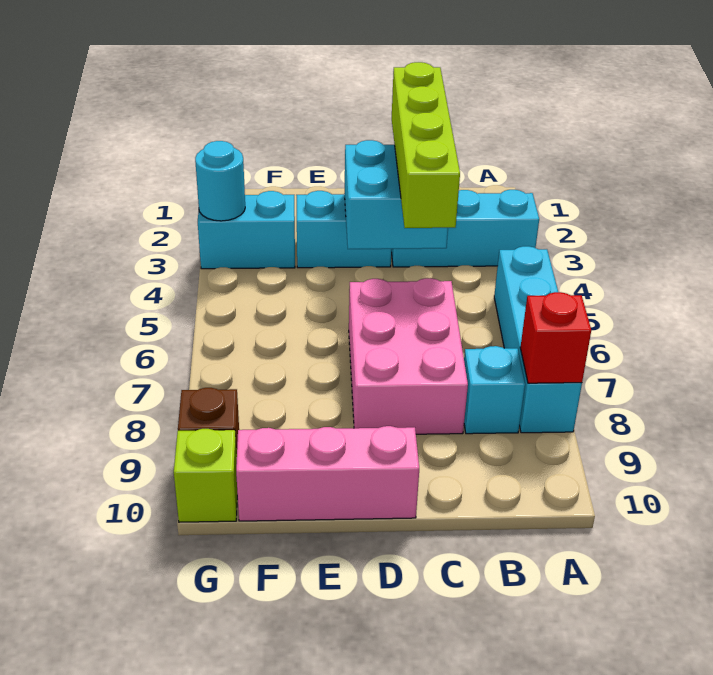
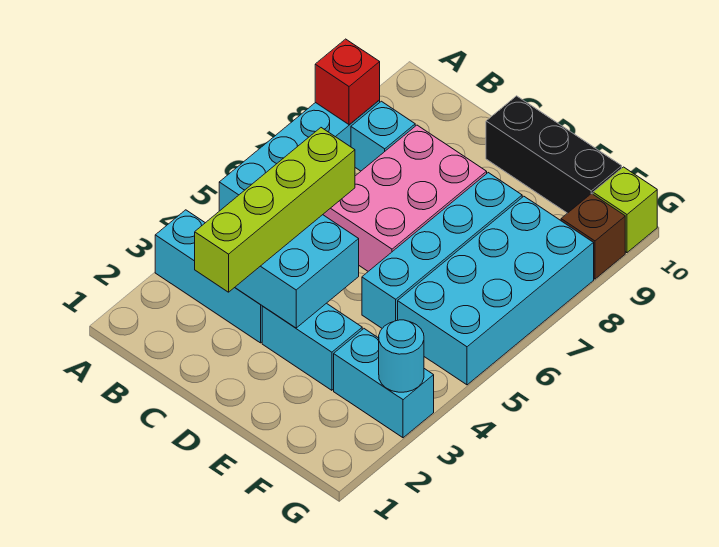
pink brick D10:F10 level 1 -> black brick D10:F10 level 1
none -> cyan brick E5:E8 level 1
none -> cyan brick F5:G8 level 1

